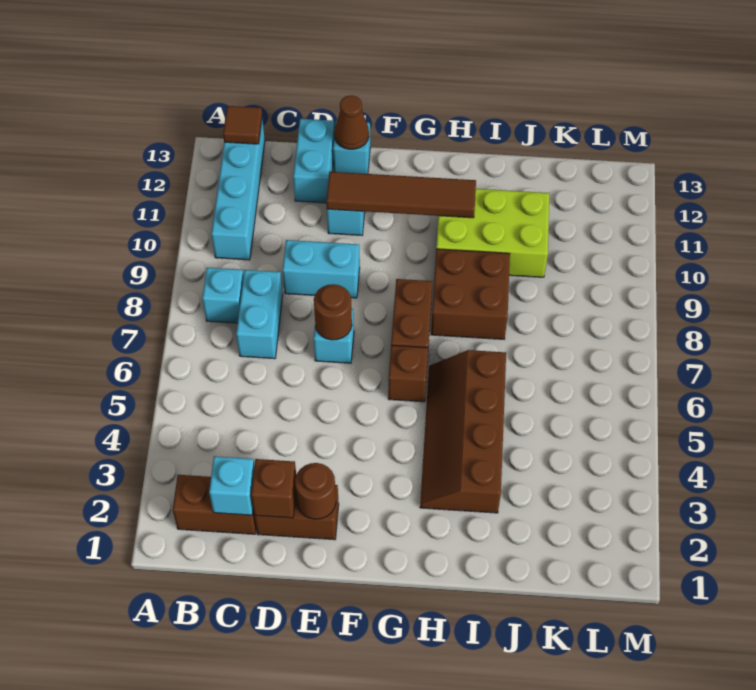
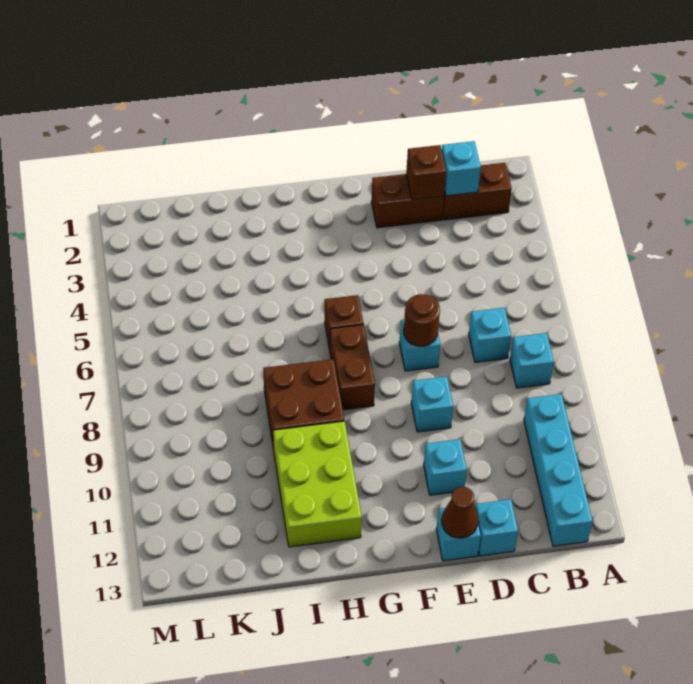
brown tile B13 level 2 -> none
cyan brick C7:C8 level 1 -> cyan brick C7 level 1
cyan brick D9:E9 level 1 -> cyan brick E9 level 1
cyan brick D12:D13 level 1 -> cyan brick D13 level 1
brown round brick E2 level 2 -> none
brown tile E11:H11 level 2 -> none
brown slope H3:I6 level 1 top I -> none
lime brick H10:J11 level 1 -> lime brick H10:I12 level 1

